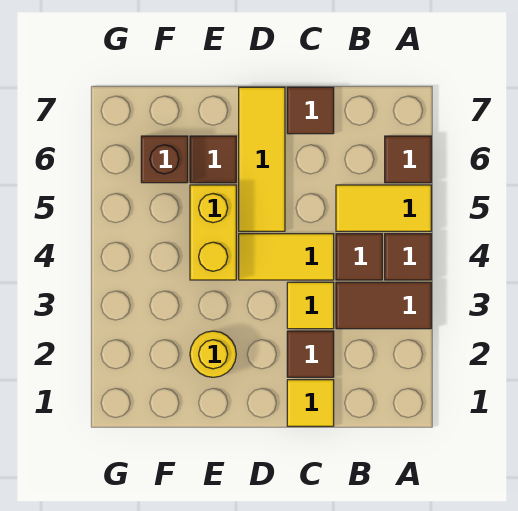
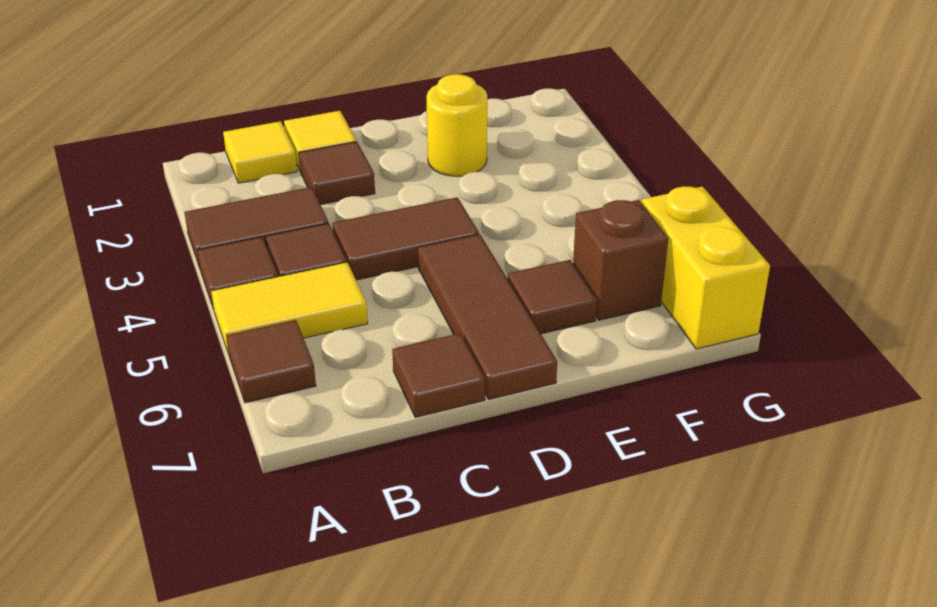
yellow tile C3 level 1 -> yellow tile B1 level 1
yellow tile C4:D4 level 1 -> brown tile C4:D4 level 1
yellow tile D5:D7 level 1 -> brown tile D5:D7 level 1
yellow brick E4:E5 level 1 -> yellow brick G6:G7 level 1

